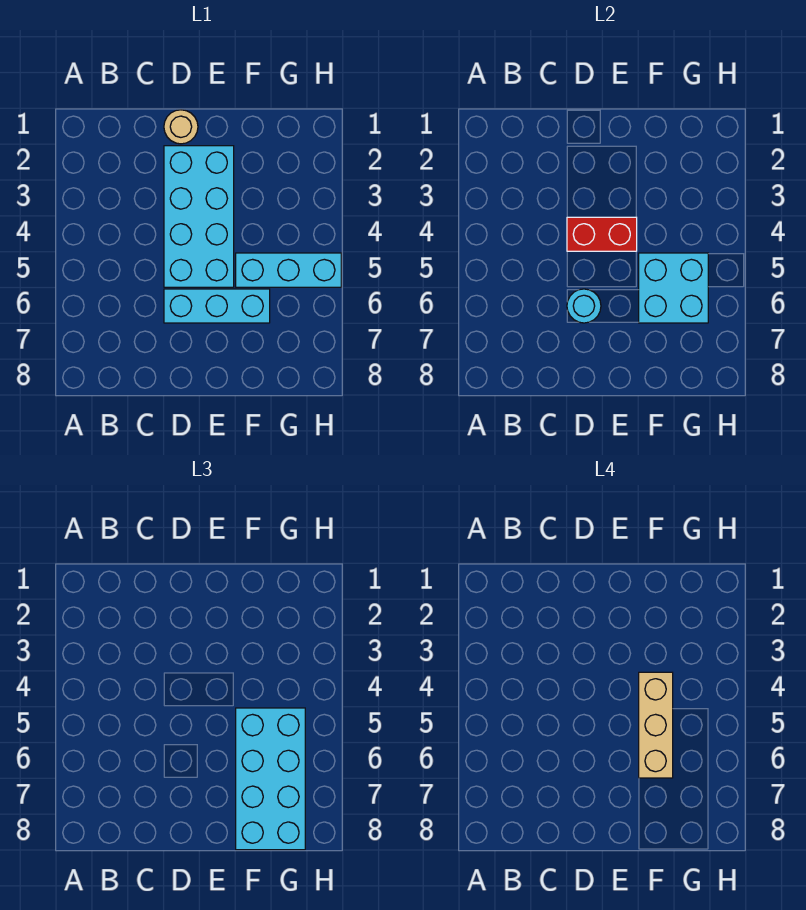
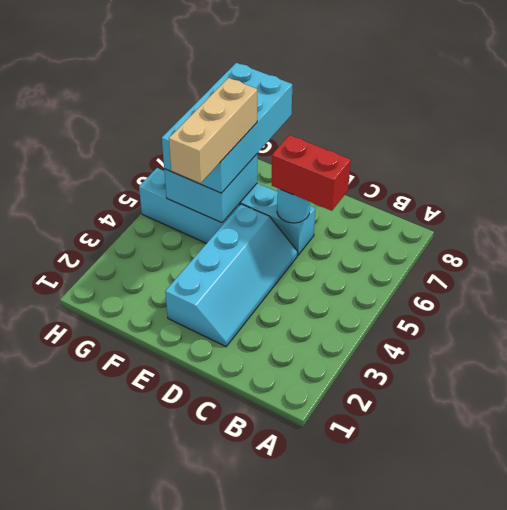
tan round brick D1 level 1 -> none
cyan brick D2:E5 level 1 -> cyan slope D2:E5 level 1 top E
red brick D4:E4 level 2 -> red brick C6:D6 level 3

